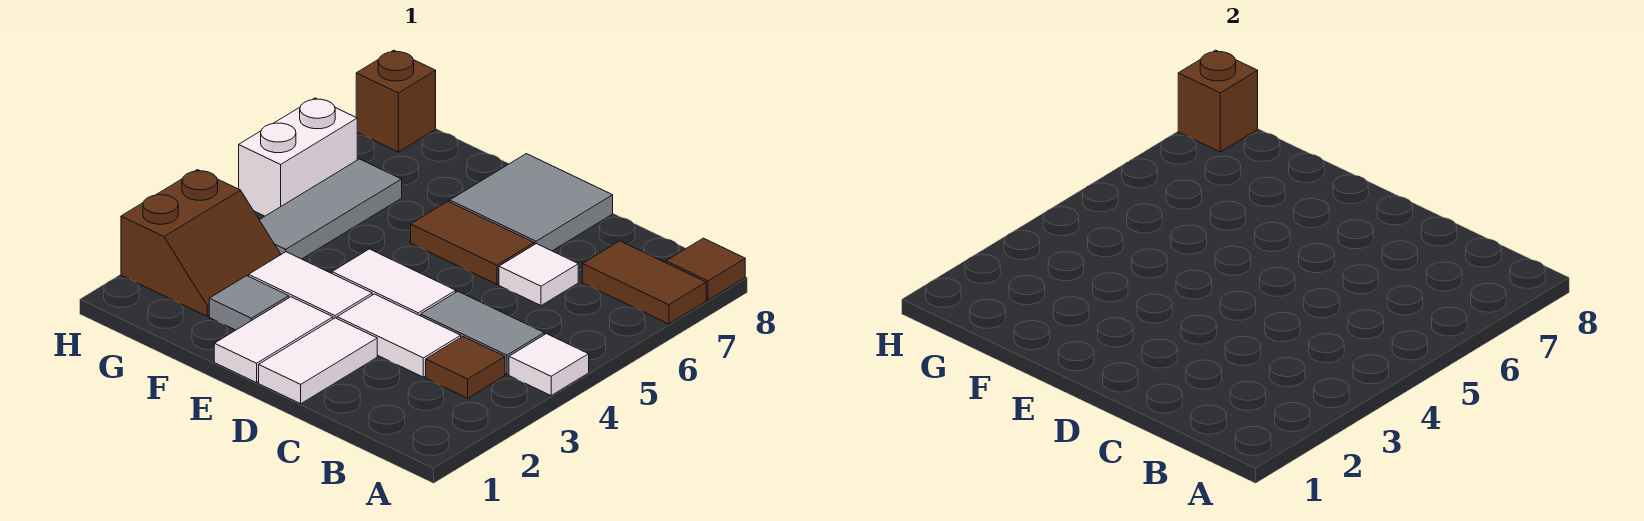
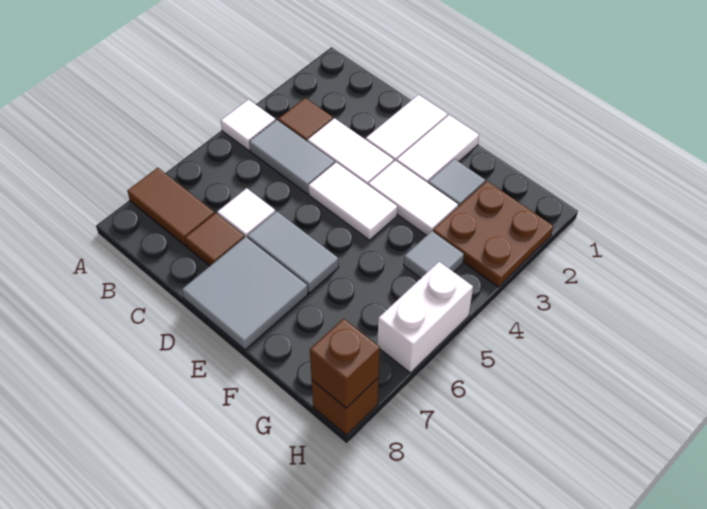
brown tile A8 level 1 -> brown tile C7 level 1
brown tile D6:E6 level 1 -> grey tile D6:E6 level 1
brown slope G2:H3 level 1 top H -> brown plate G2:H3 level 1
grey tile G4:G6 level 1 -> grey tile G4 level 1

